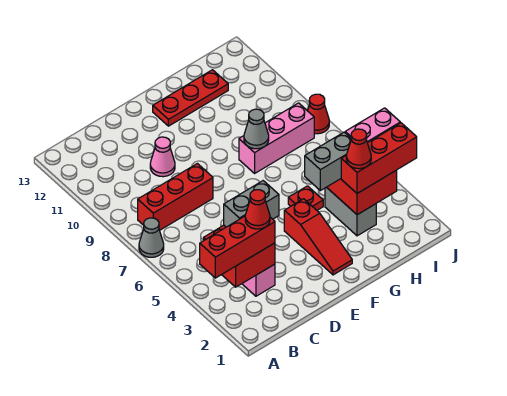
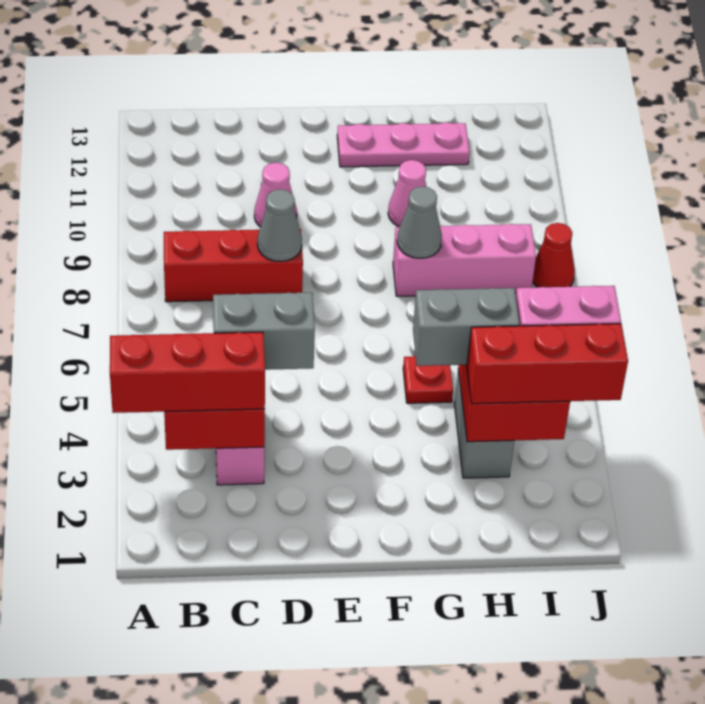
grey cone A7 level 1 -> grey cone D8 level 2
red cone C3 level 4 -> none
red slope F2:F4 level 1 top 4 -> none
red plate F12:H12 level 1 -> pink plate F12:H12 level 1
none -> pink cone G10 level 1
red cone H3 level 4 -> none

